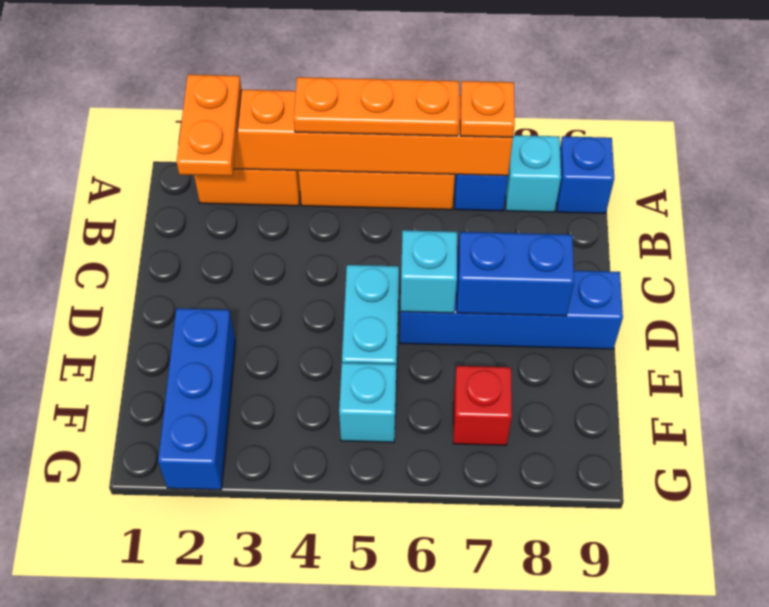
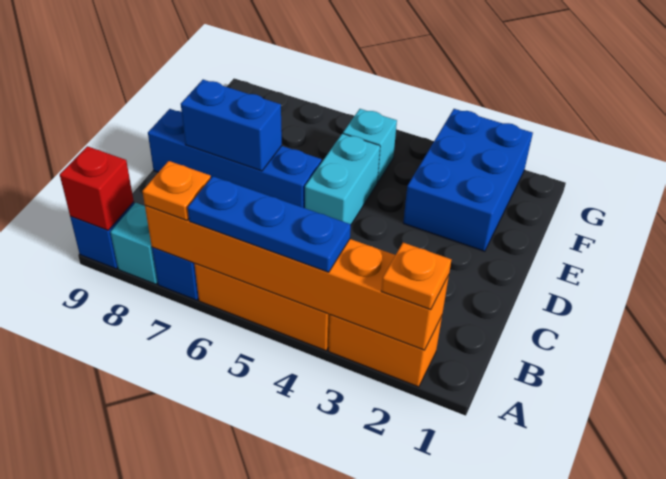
orange plate A2:B2 level 3 -> orange plate A2 level 3
orange plate A4:A6 level 3 -> blue plate A4:A6 level 3
cyan brick D6 level 2 -> none
blue brick E2:G2 level 1 -> blue brick E2:G3 level 1
red brick F7 level 1 -> red brick A9 level 2

